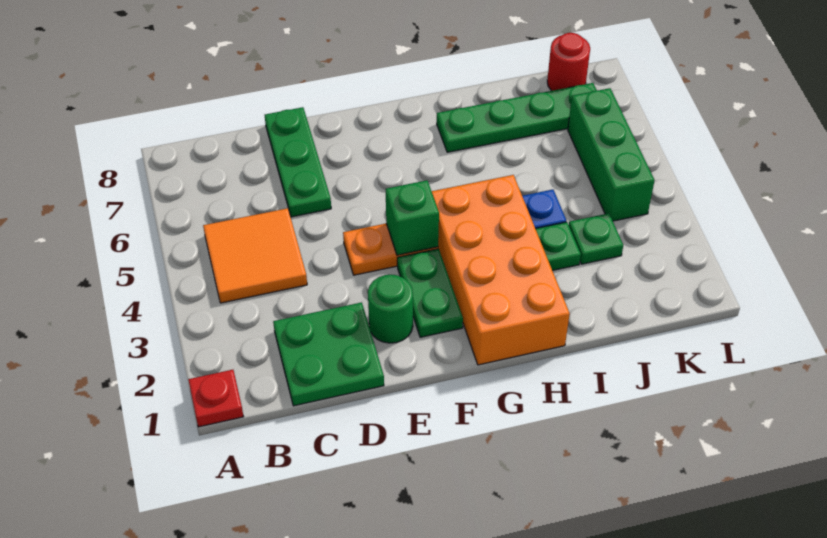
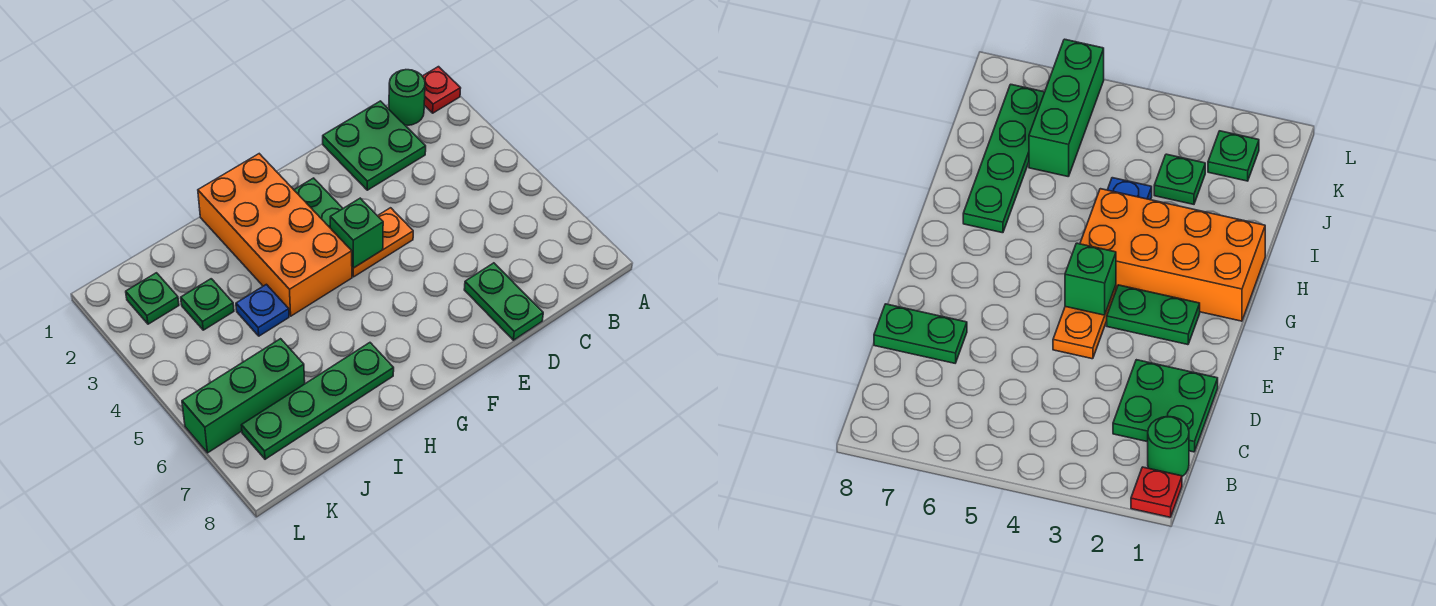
orange tile B4:C5 level 1 -> none
green plate D6:D8 level 1 -> green plate D7:D8 level 1
green round brick E2 level 1 -> green round brick B1 level 1
green plate I3 level 1 -> green plate K2 level 1
green brick K4:K6 level 1 -> green brick J6:L6 level 1
red round brick K8 level 1 -> none

